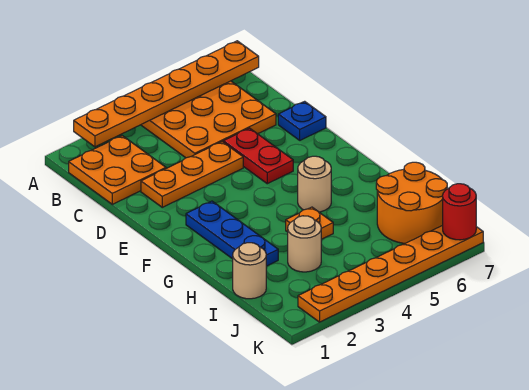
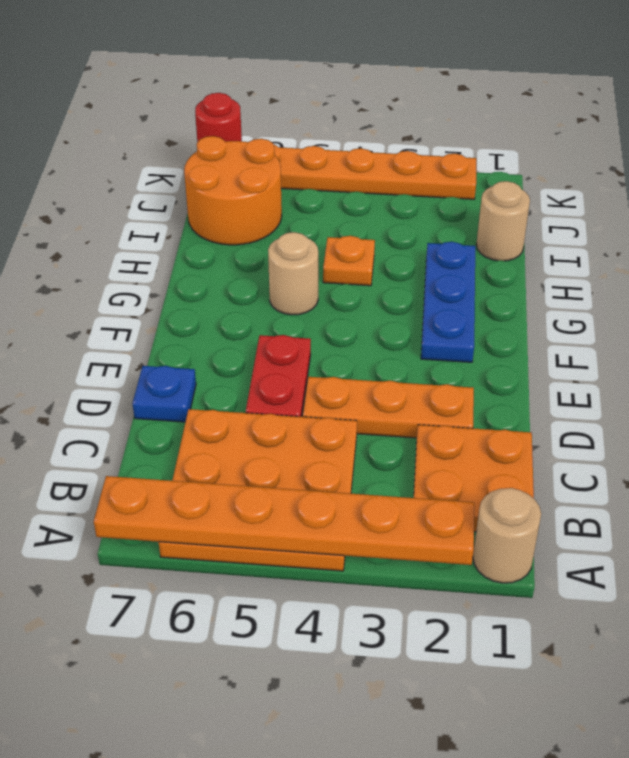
tan round brick I3 level 1 -> tan round brick A1 level 1

